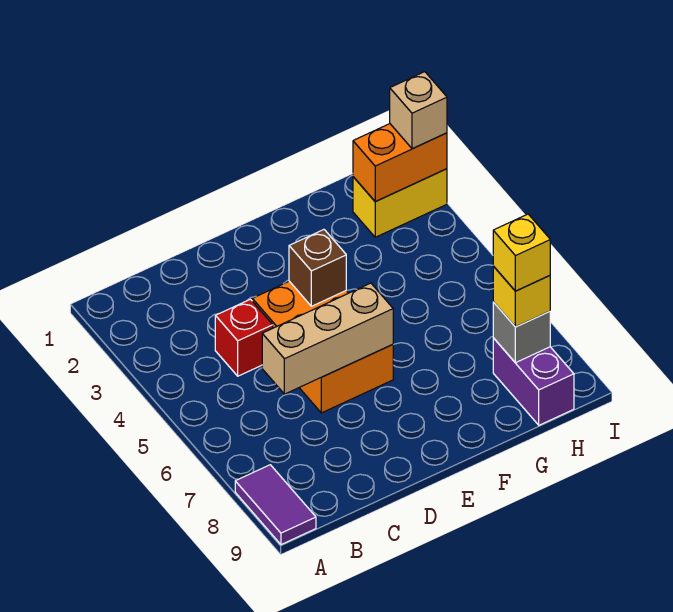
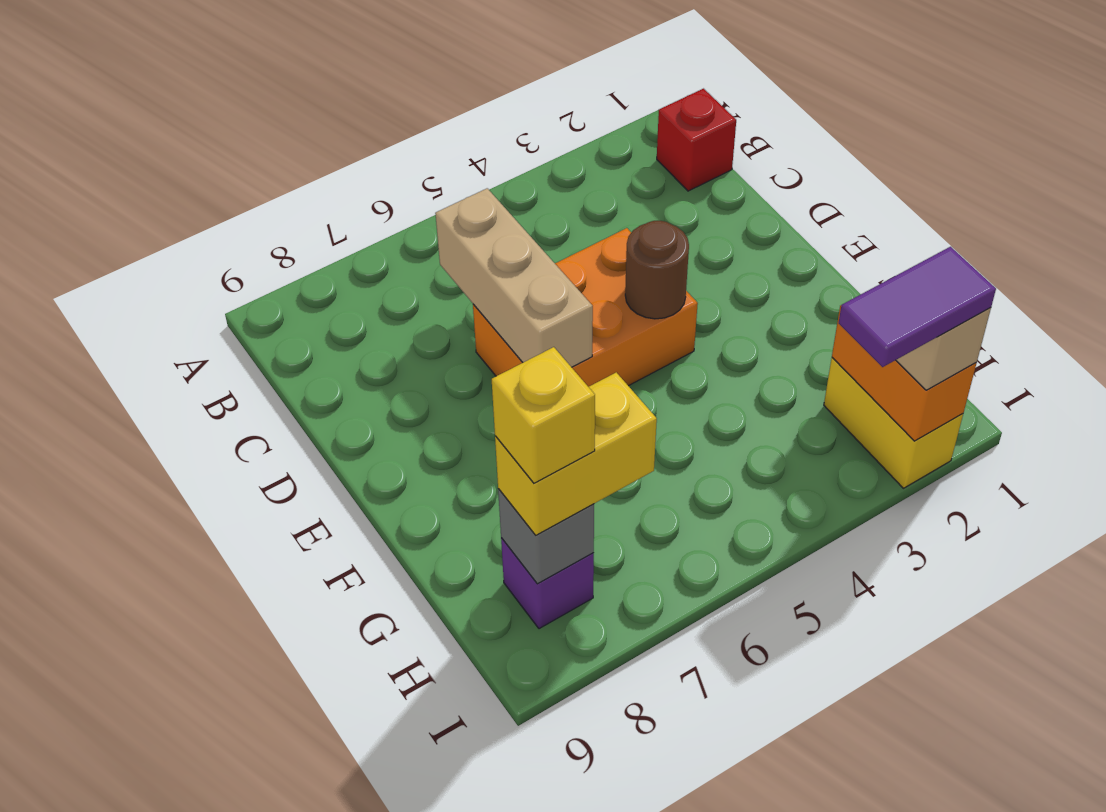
purple tile A8:A9 level 1 -> purple tile I2:I3 level 4
red brick C4 level 1 -> red brick B1 level 1
brown brick E4 level 2 -> brown round brick E4 level 2
purple brick H8:H9 level 1 -> purple brick H8 level 1
yellow brick H8 level 3 -> yellow brick H7:H8 level 3

